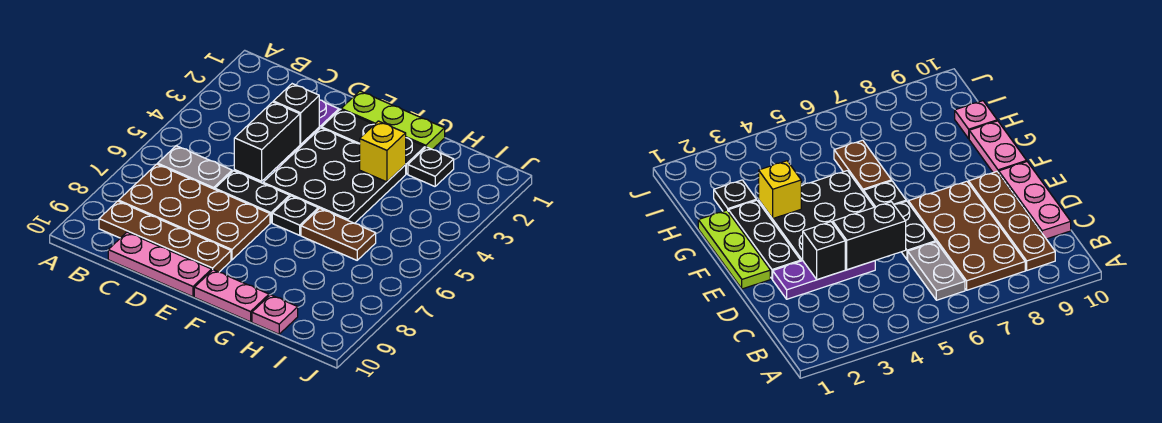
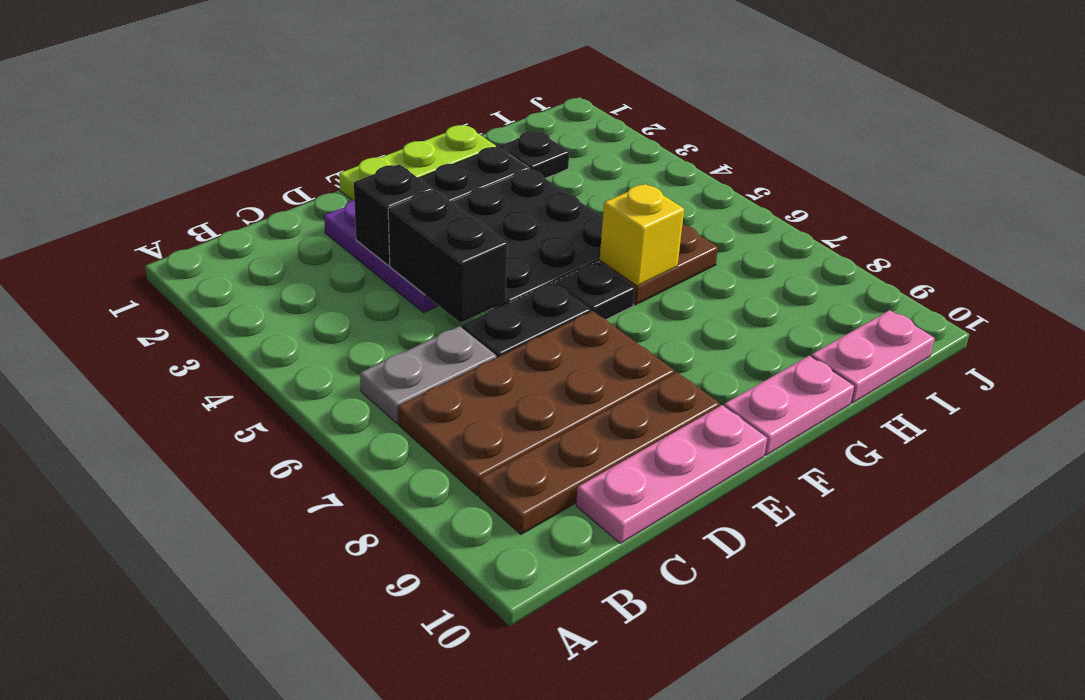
yellow brick G3 level 2 -> yellow brick G6 level 2
pink plate H10 level 1 -> pink plate H10:I10 level 1

